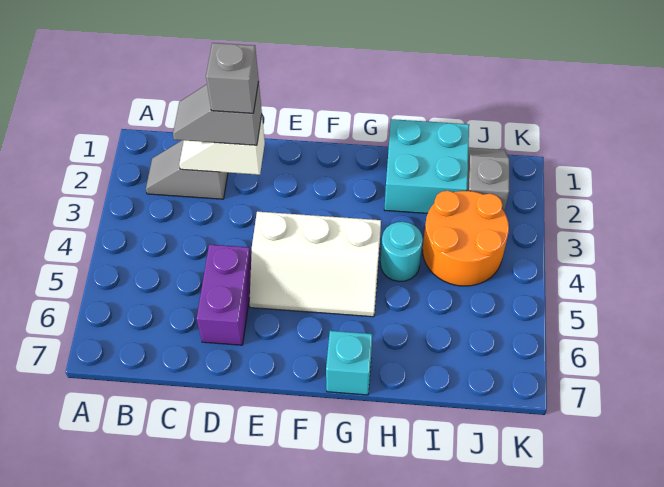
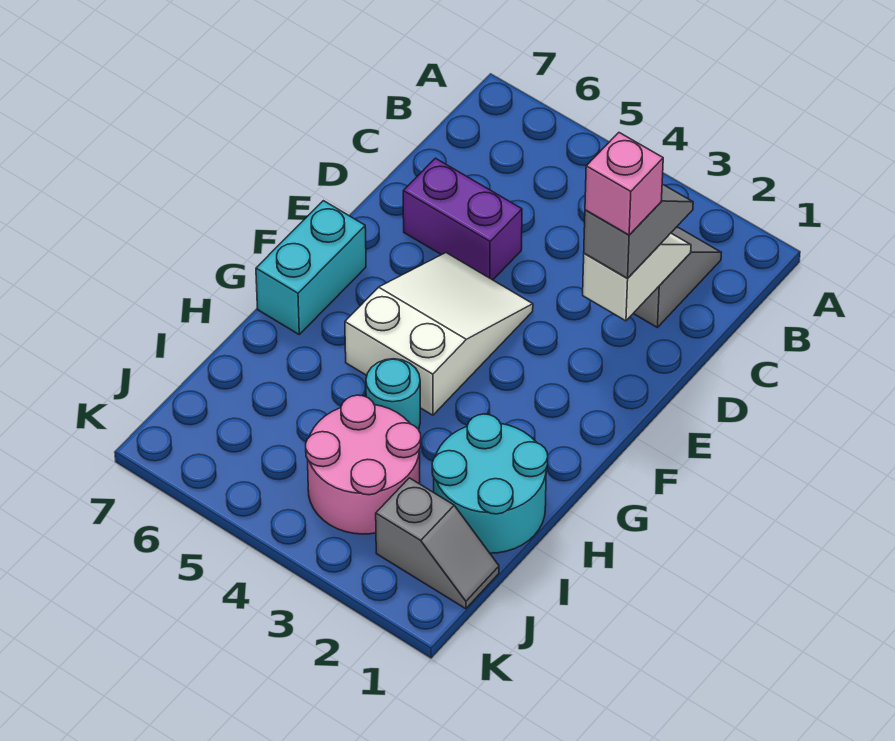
grey brick D2 level 4 -> pink brick D2 level 4
white slope E4:G5 level 1 top 4 -> white slope E4:G5 level 1 top G
cyan brick G7 level 1 -> cyan brick F7:G7 level 1
cyan brick H1:I2 level 1 -> cyan round brick H1:I2 level 1
orange round brick I3:J4 level 1 -> pink round brick I3:J4 level 1

